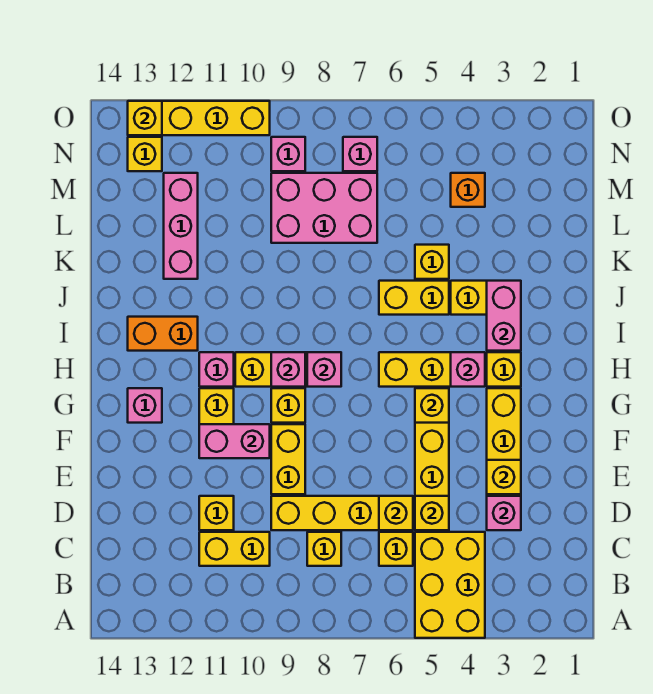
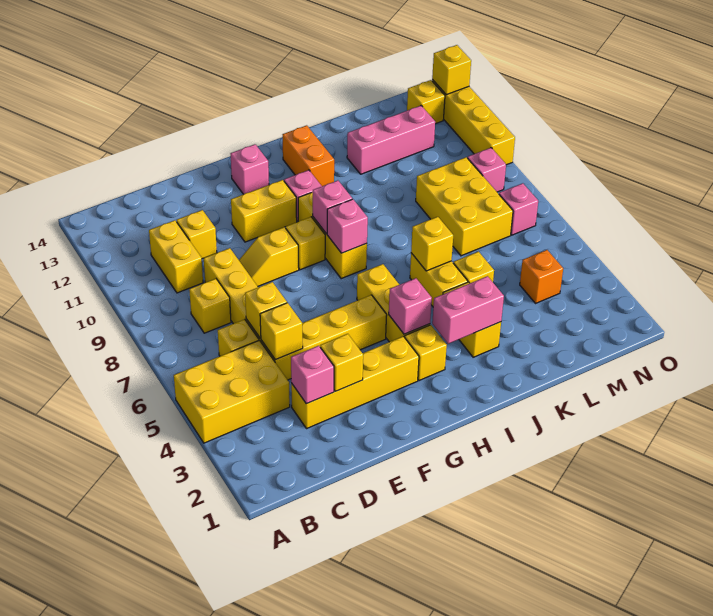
yellow brick E9:F9 level 1 -> yellow slope E9:F9 level 1 top F
pink brick F10:F11 level 2 -> none
yellow brick G5 level 2 -> yellow brick J6 level 2
pink brick L7:M9 level 1 -> yellow brick L7:M9 level 1

